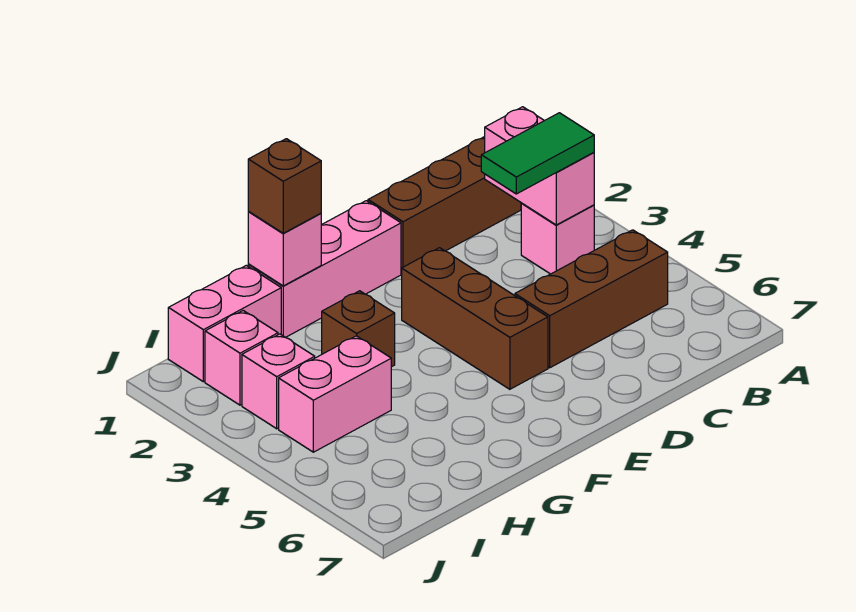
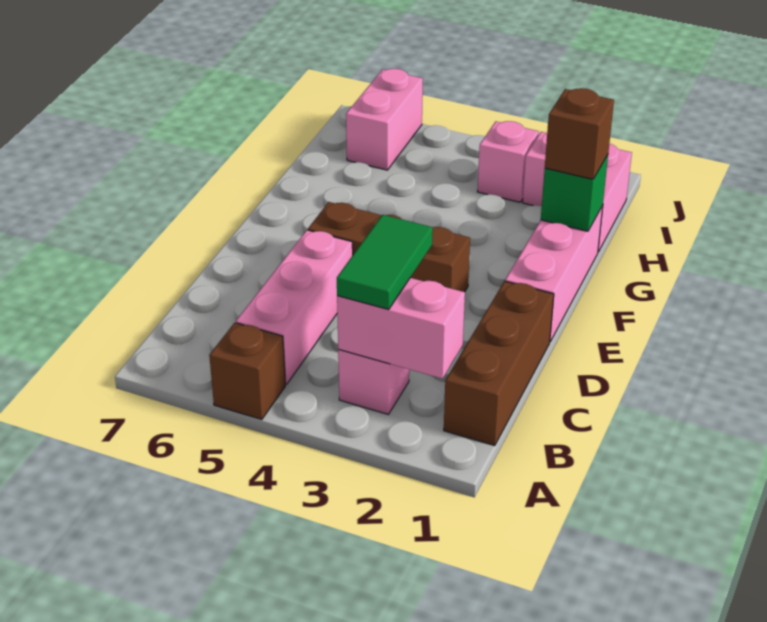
brown brick B5:D5 level 1 -> pink brick B5:D5 level 1
pink brick G1 level 2 -> green brick G1 level 2
brown brick G3 level 1 -> brown brick A5 level 1
pink brick H4:I4 level 1 -> pink brick I6:J6 level 1

